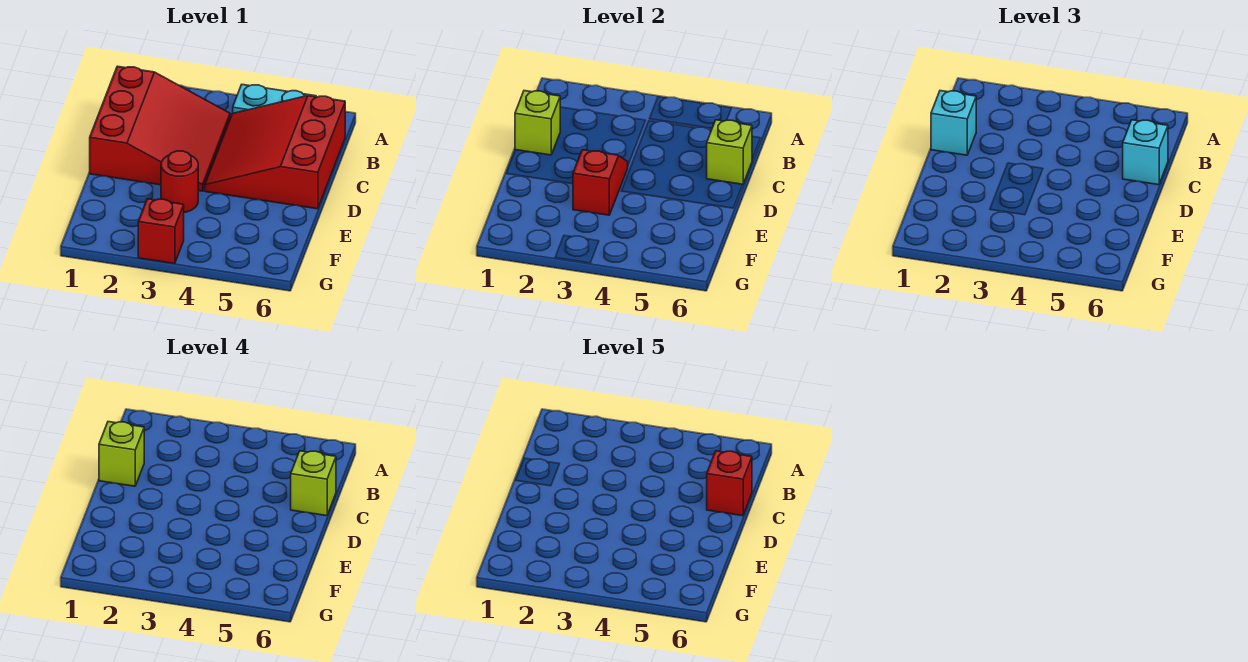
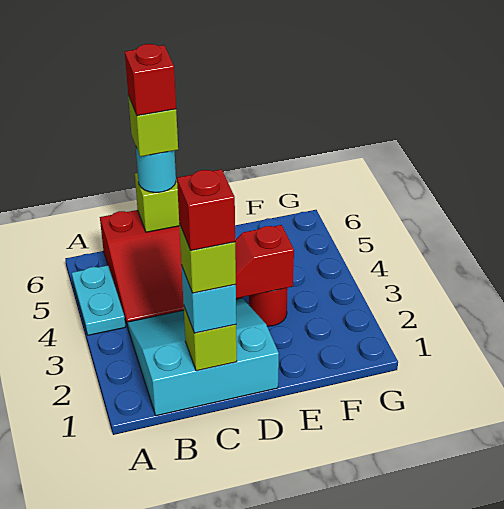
red slope B1:D3 level 1 top 1 -> cyan slope B1:D3 level 1 top 1
cyan brick C6 level 3 -> cyan round brick C6 level 3
red brick G3 level 1 -> red brick C1 level 5

